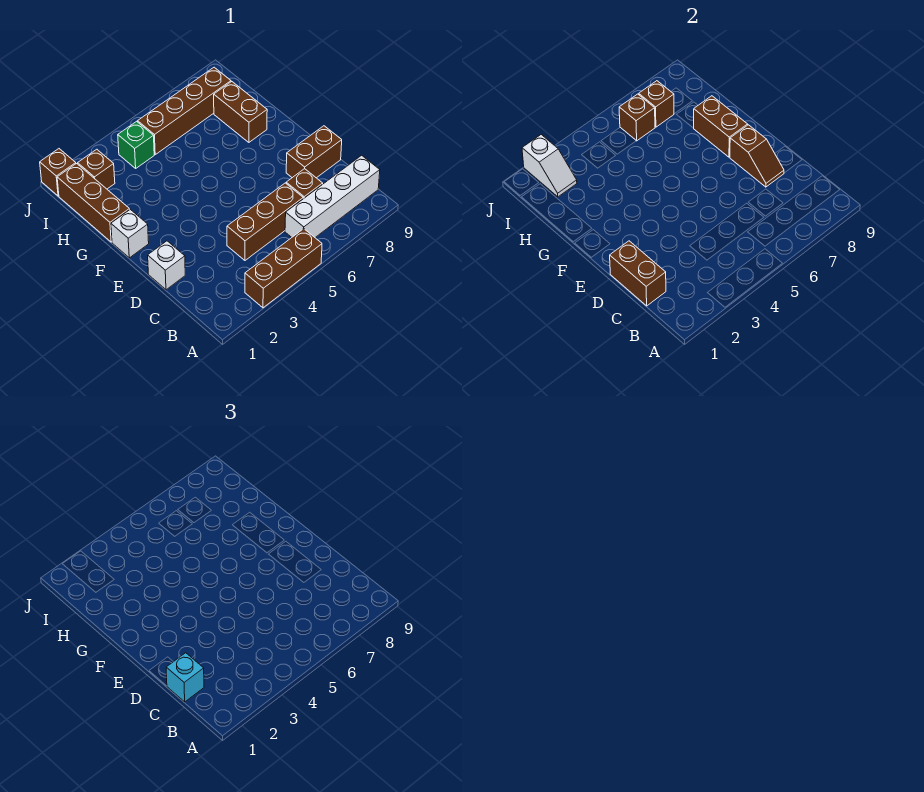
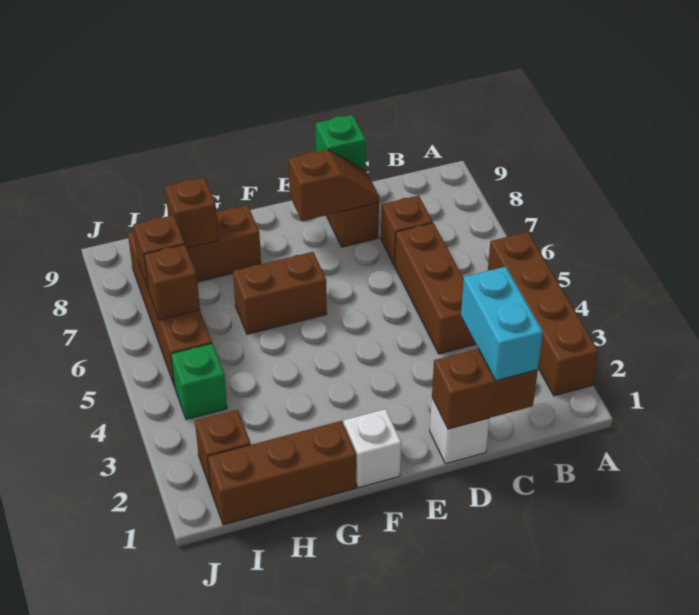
brown brick A3:A5 level 1 -> brown brick A2:A5 level 1
white brick B6:B9 level 1 -> none
cyan brick C1 level 3 -> cyan brick C1:C2 level 3
none -> green brick D9 level 2
brown brick F8:G8 level 2 -> brown brick F6:G6 level 1
white slope I2:J2 level 2 top J -> none
brown brick J1 level 1 -> brown brick H8 level 2

